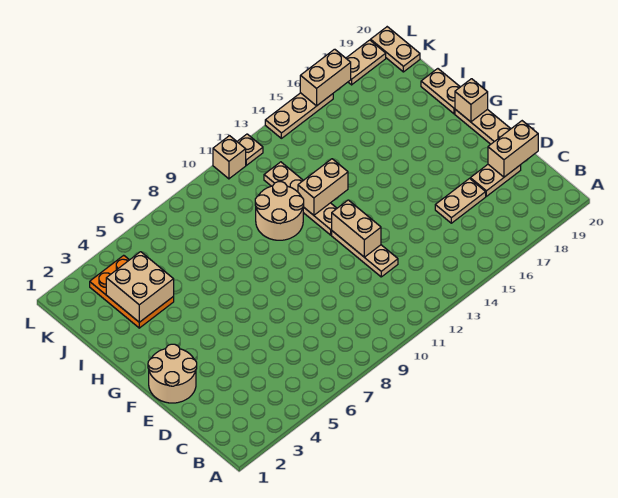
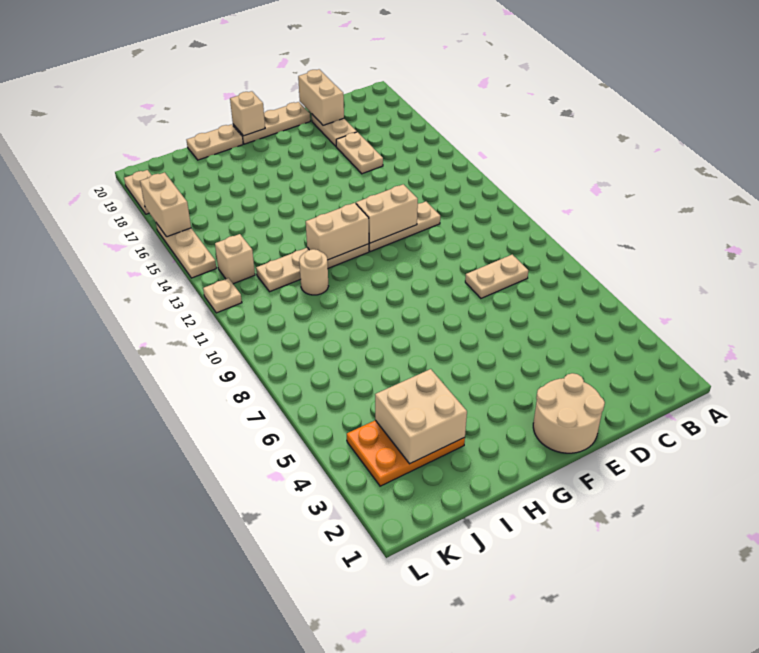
tan round brick H10:I11 level 1 -> tan round brick I11 level 1
tan brick H12:H13 level 2 -> tan brick G12:H12 level 2
tan plate K20:L20 level 1 -> tan plate C8:D8 level 1
tan brick L11 level 1 -> tan brick K13 level 1

